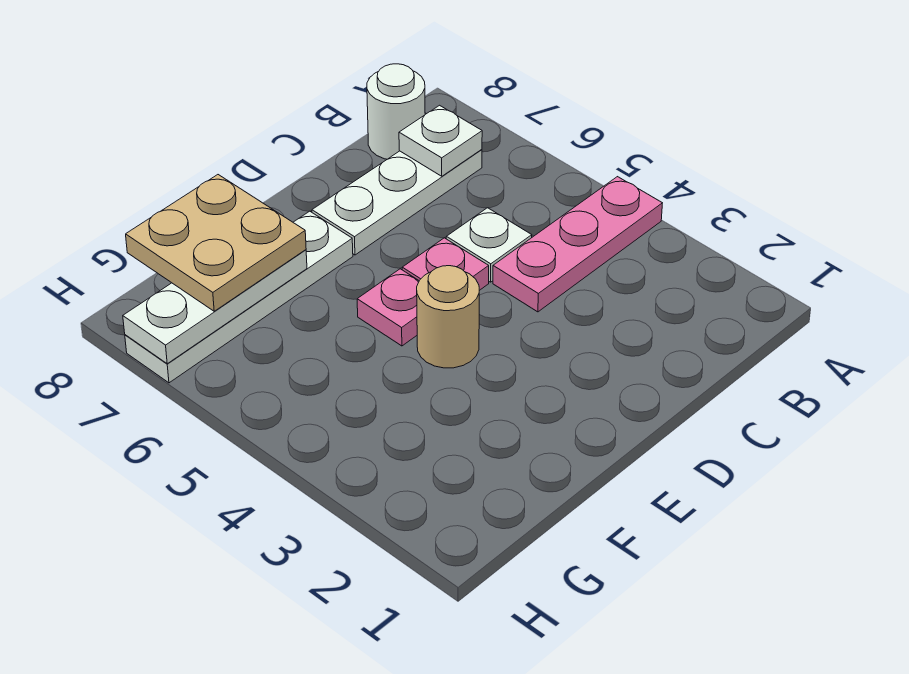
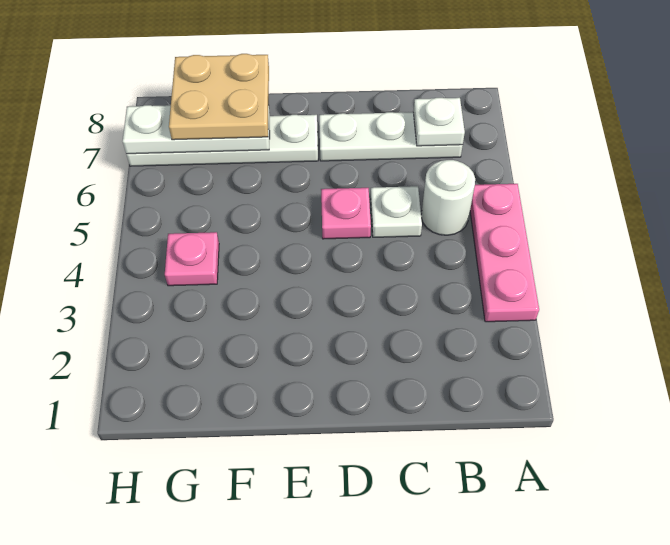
pink plate A4:C4 level 1 -> pink plate A3:A5 level 1
white round brick B8 level 1 -> white round brick B5 level 1
tan round brick E4 level 1 -> none
pink plate E5 level 1 -> pink plate G4 level 1

